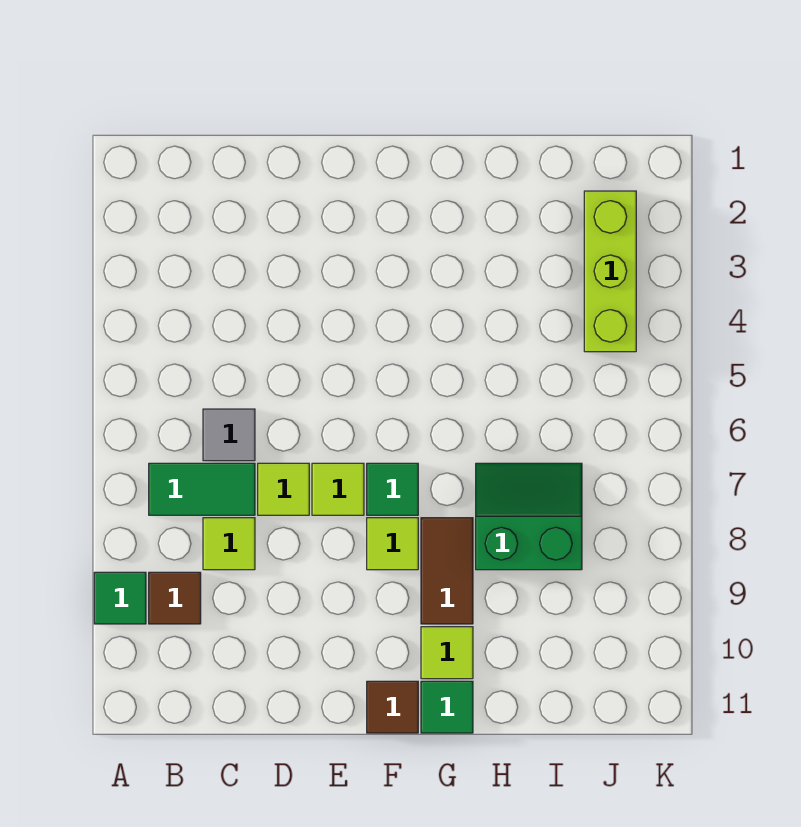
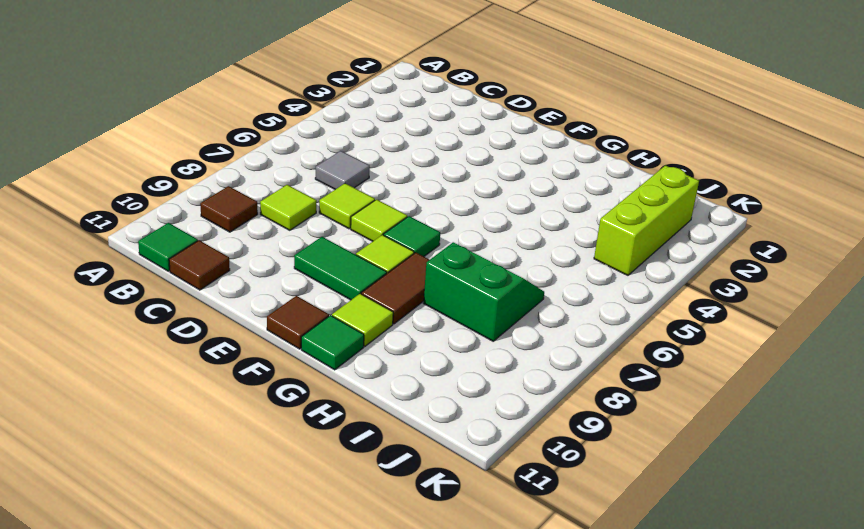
green tile A9 level 1 -> green tile B11 level 1
green tile B7:C7 level 1 -> green tile E9:F9 level 1
none -> brown tile C11 level 1

